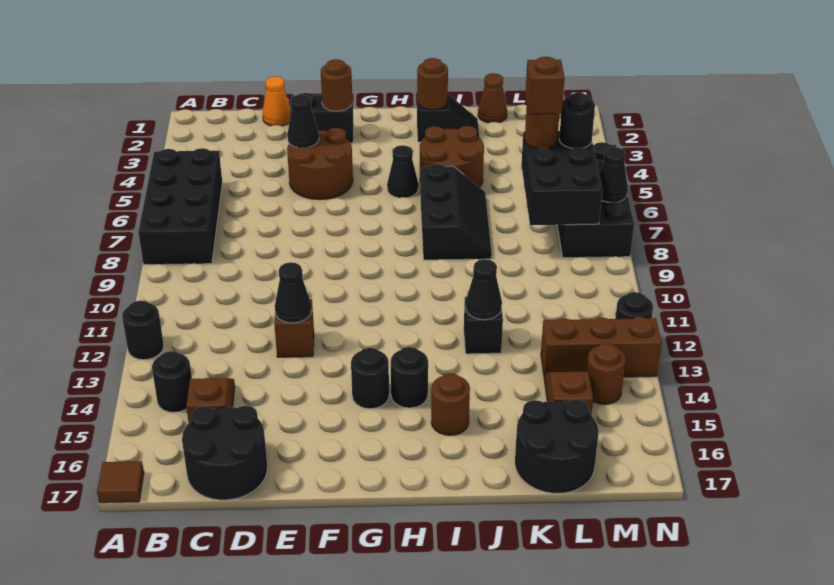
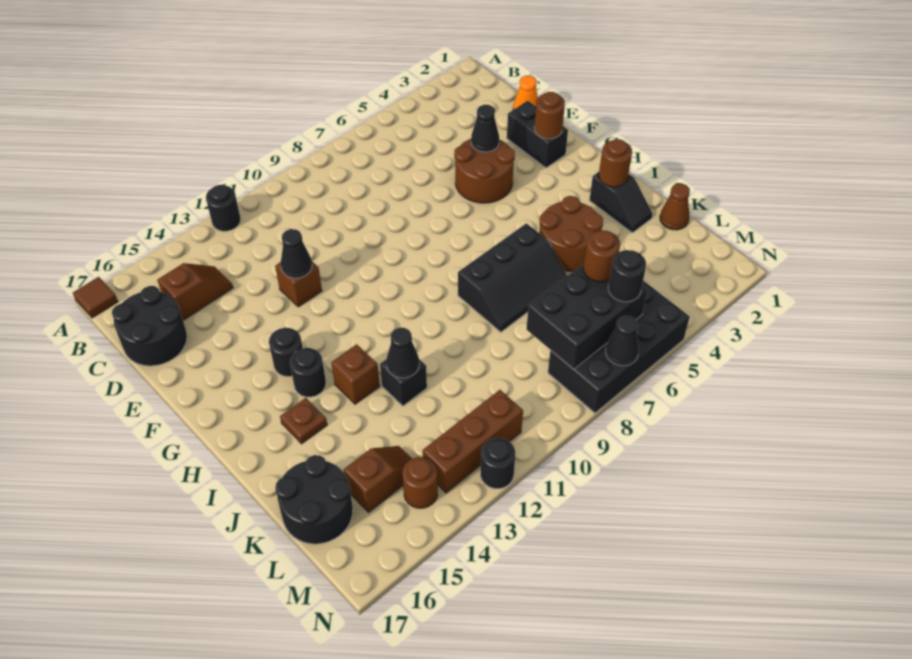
black brick A5:B8 level 1 -> none
black round brick B14 level 1 -> none
black cone H5 level 1 -> none
brown round brick I15 level 1 -> brown plate I15 level 1
brown brick L6 level 4 -> brown brick I13 level 1
brown brick L13:N13 level 1 -> brown brick M11:M13 level 1

